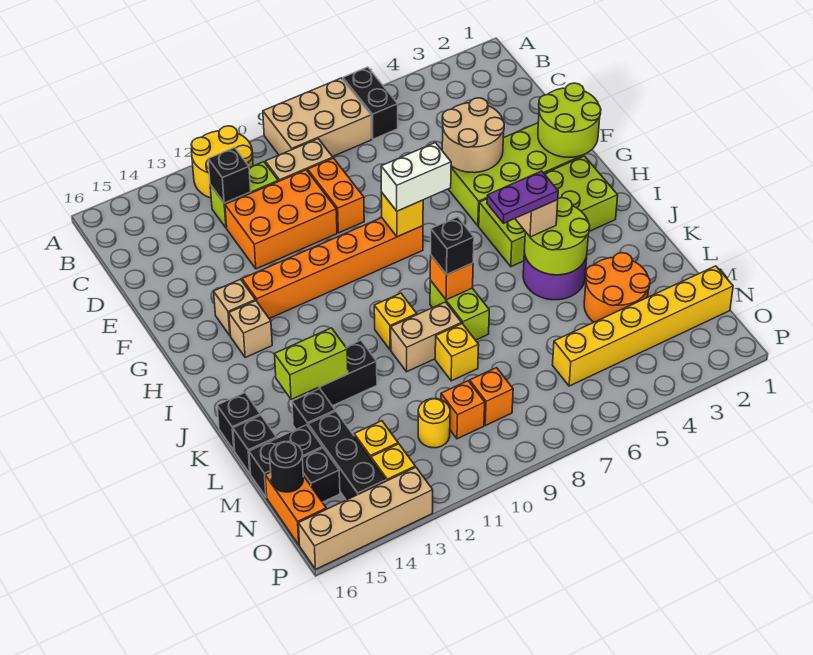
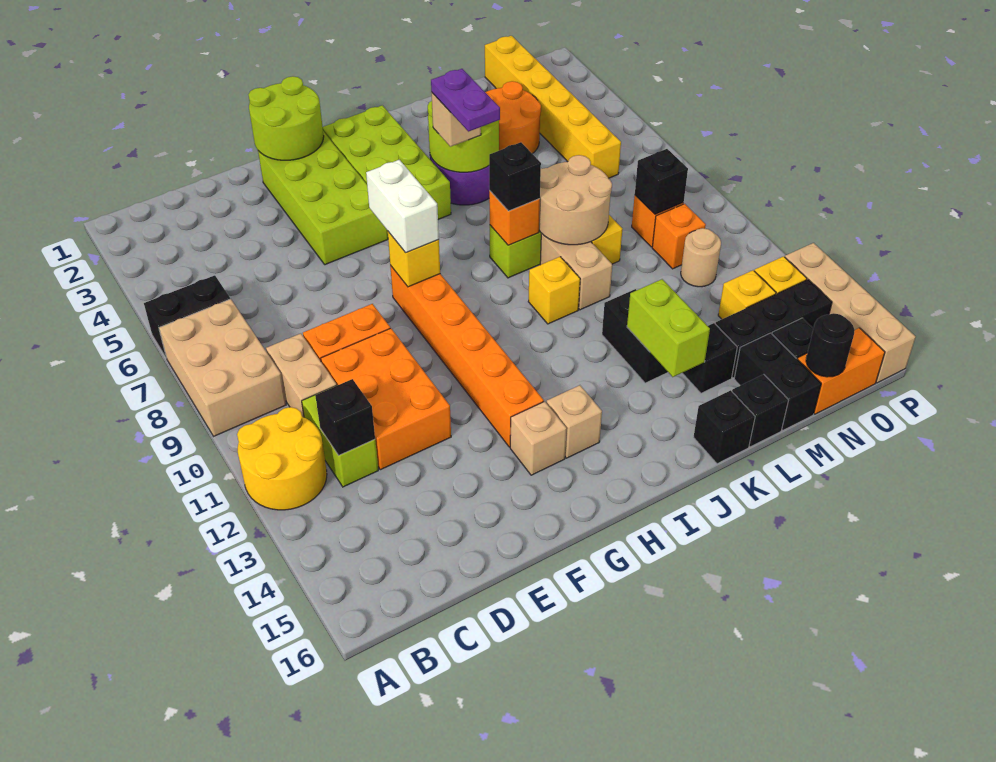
tan round brick E4:F5 level 2 -> tan round brick K8:L9 level 2
none -> black brick N9 level 2
yellow round brick N11 level 1 -> tan round brick N11 level 1

